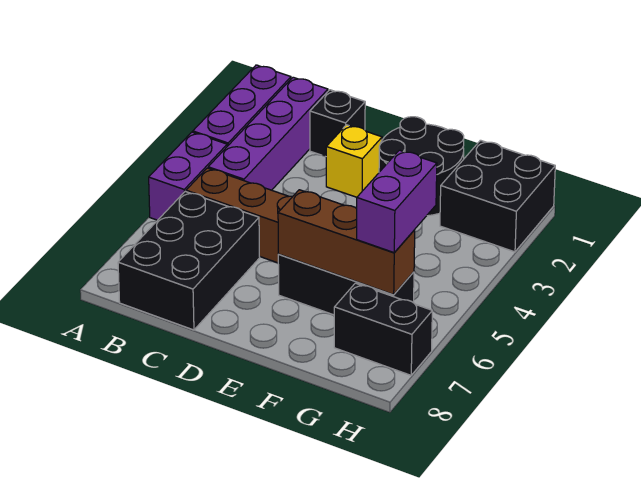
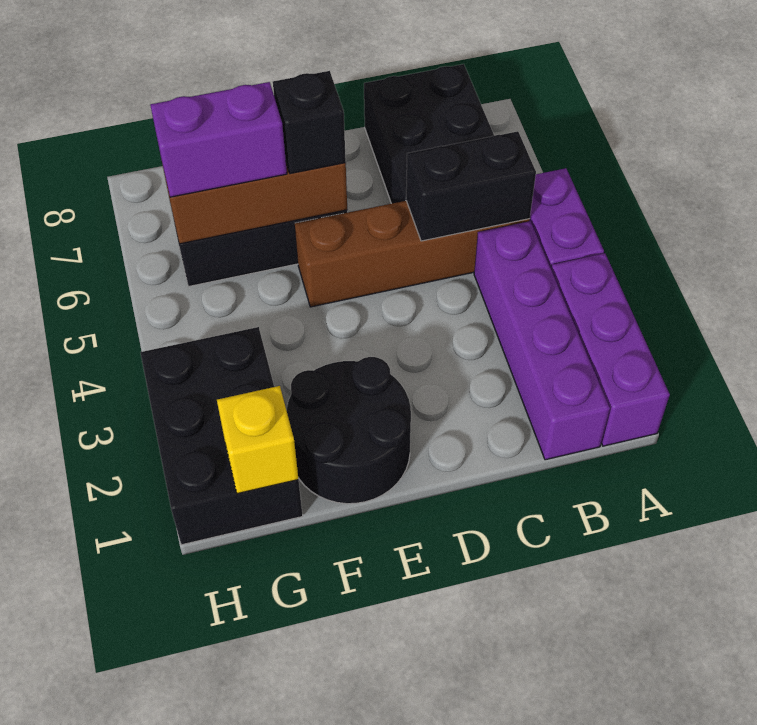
black brick C1 level 1 -> black brick E6 level 3
yellow brick D2 level 1 -> yellow brick G1 level 2
black brick G1:H2 level 1 -> black brick G1:H3 level 1
purple brick G5:G6 level 3 -> purple brick F6:G6 level 3
black brick G7:H7 level 1 -> black brick B5:C5 level 2

